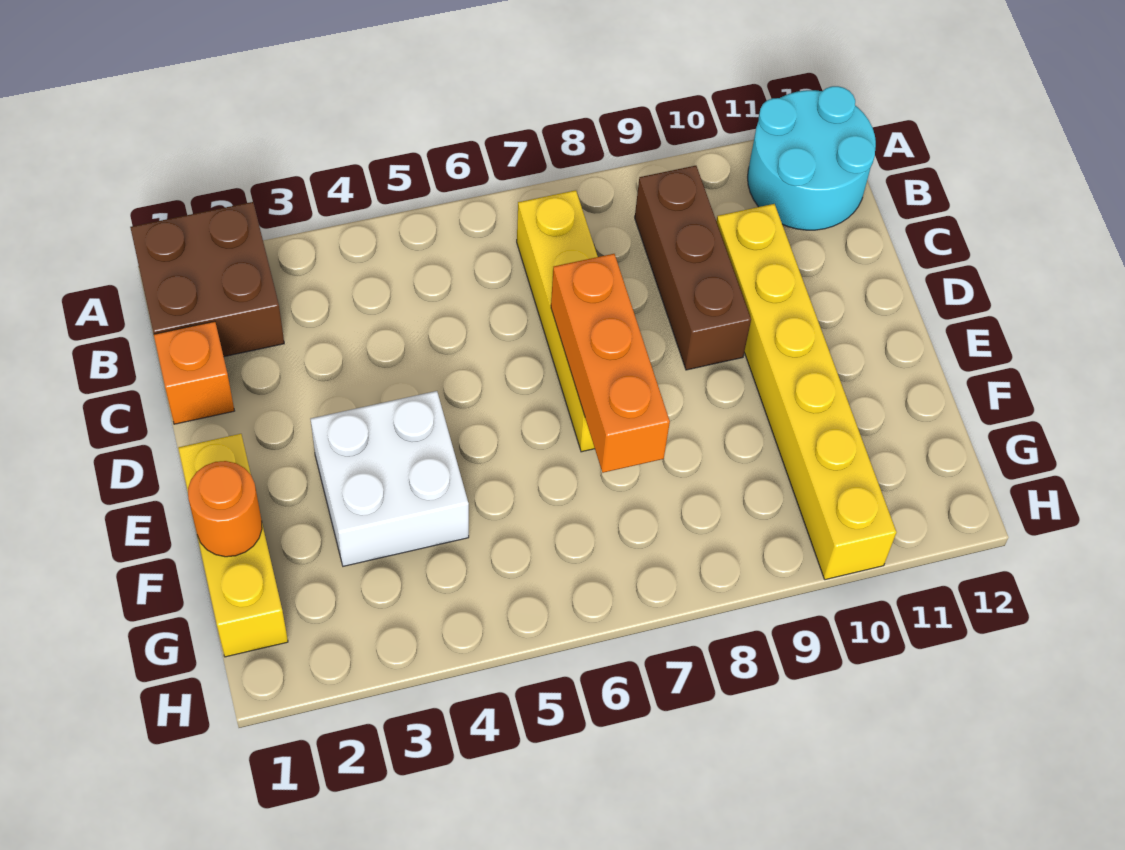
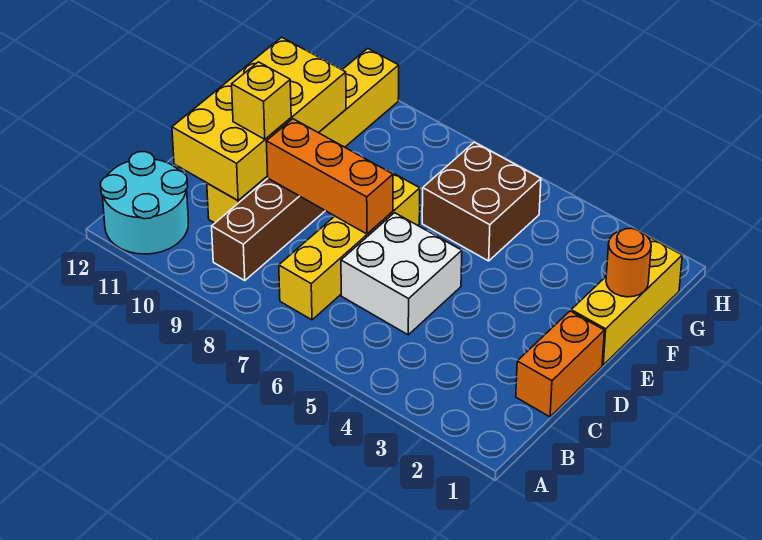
brown brick A1:B2 level 1 -> brown brick F5:G6 level 1
orange brick C1 level 1 -> orange brick C1:D1 level 1
none -> yellow brick C10:F11 level 2
orange brick D7:F7 level 2 -> orange brick D7:D9 level 2
none -> yellow brick D10 level 3
white brick E3:F4 level 1 -> white brick C5:D6 level 1

